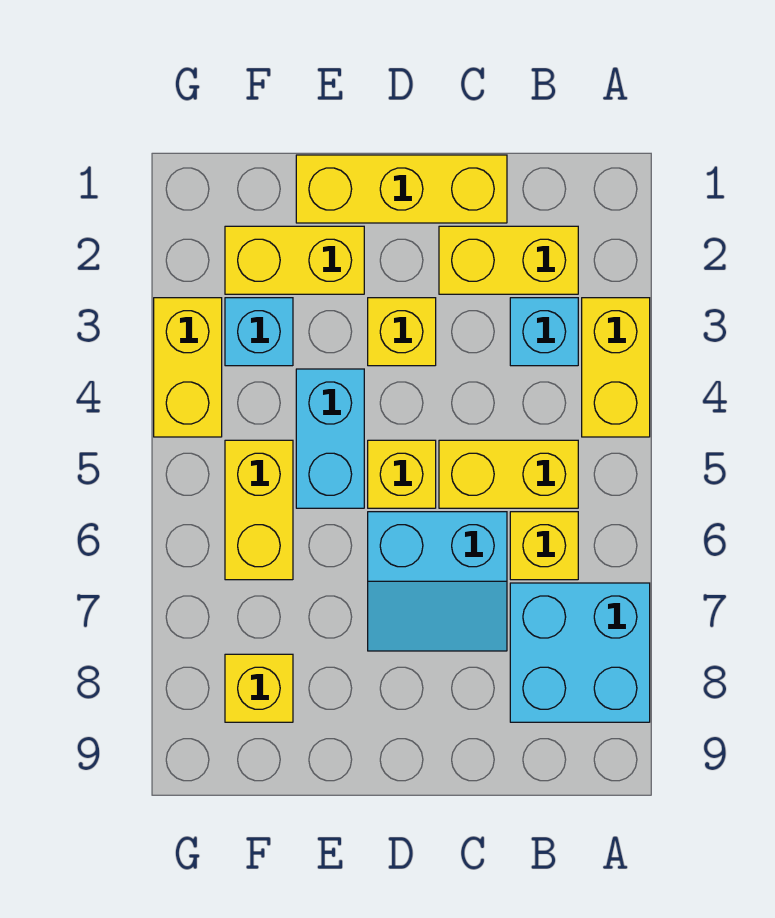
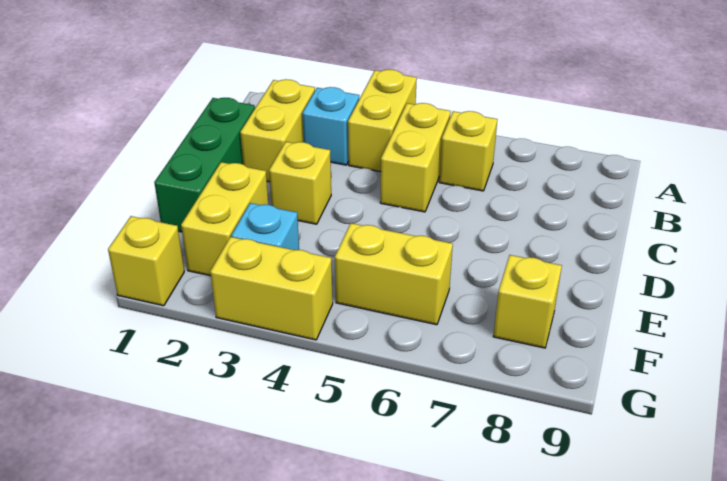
yellow brick A3:A4 level 1 -> yellow brick A4:B4 level 1
cyan brick A7:B8 level 1 -> none
yellow brick C1:E1 level 1 -> green brick C1:E1 level 1
cyan slope C6:D7 level 1 top 6 -> none
yellow brick D5 level 1 -> yellow brick G1 level 1
cyan brick E4:E5 level 1 -> none

